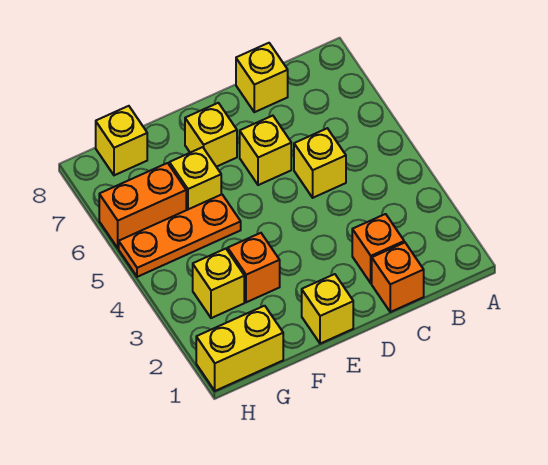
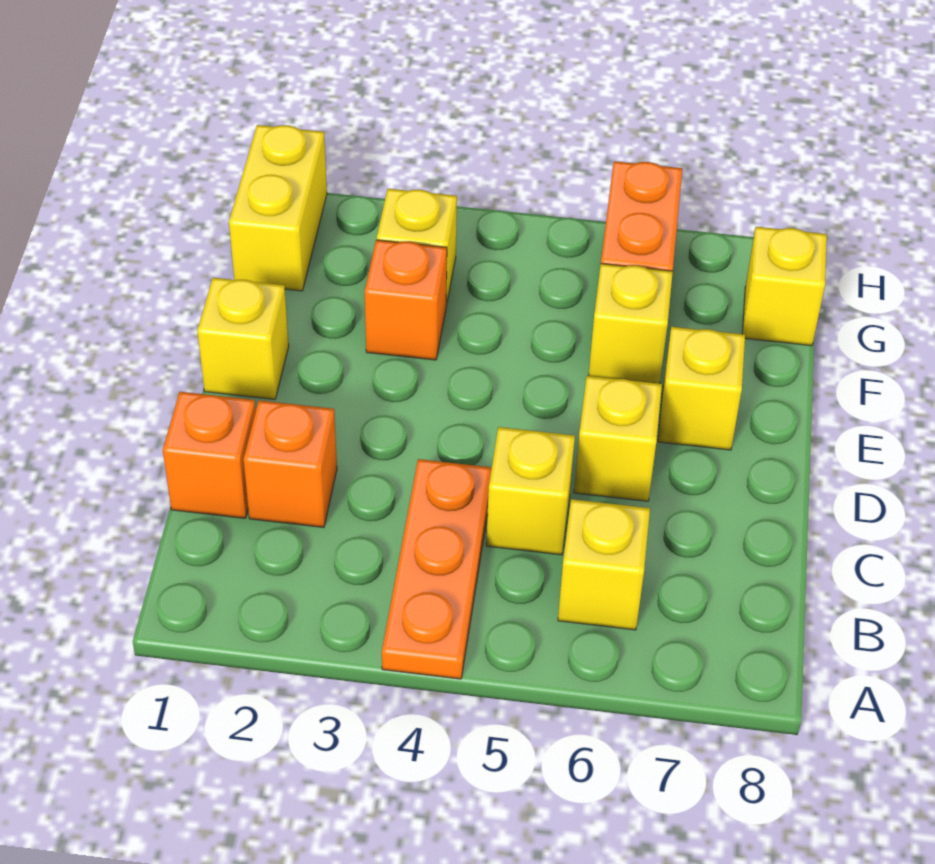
yellow brick C8 level 1 -> yellow brick B6 level 1
orange plate F5:H5 level 1 -> orange plate A4:C4 level 1

